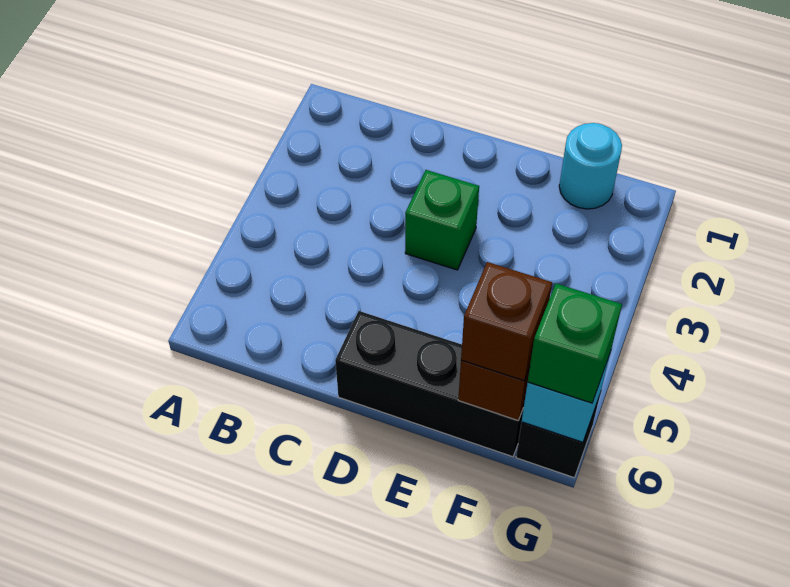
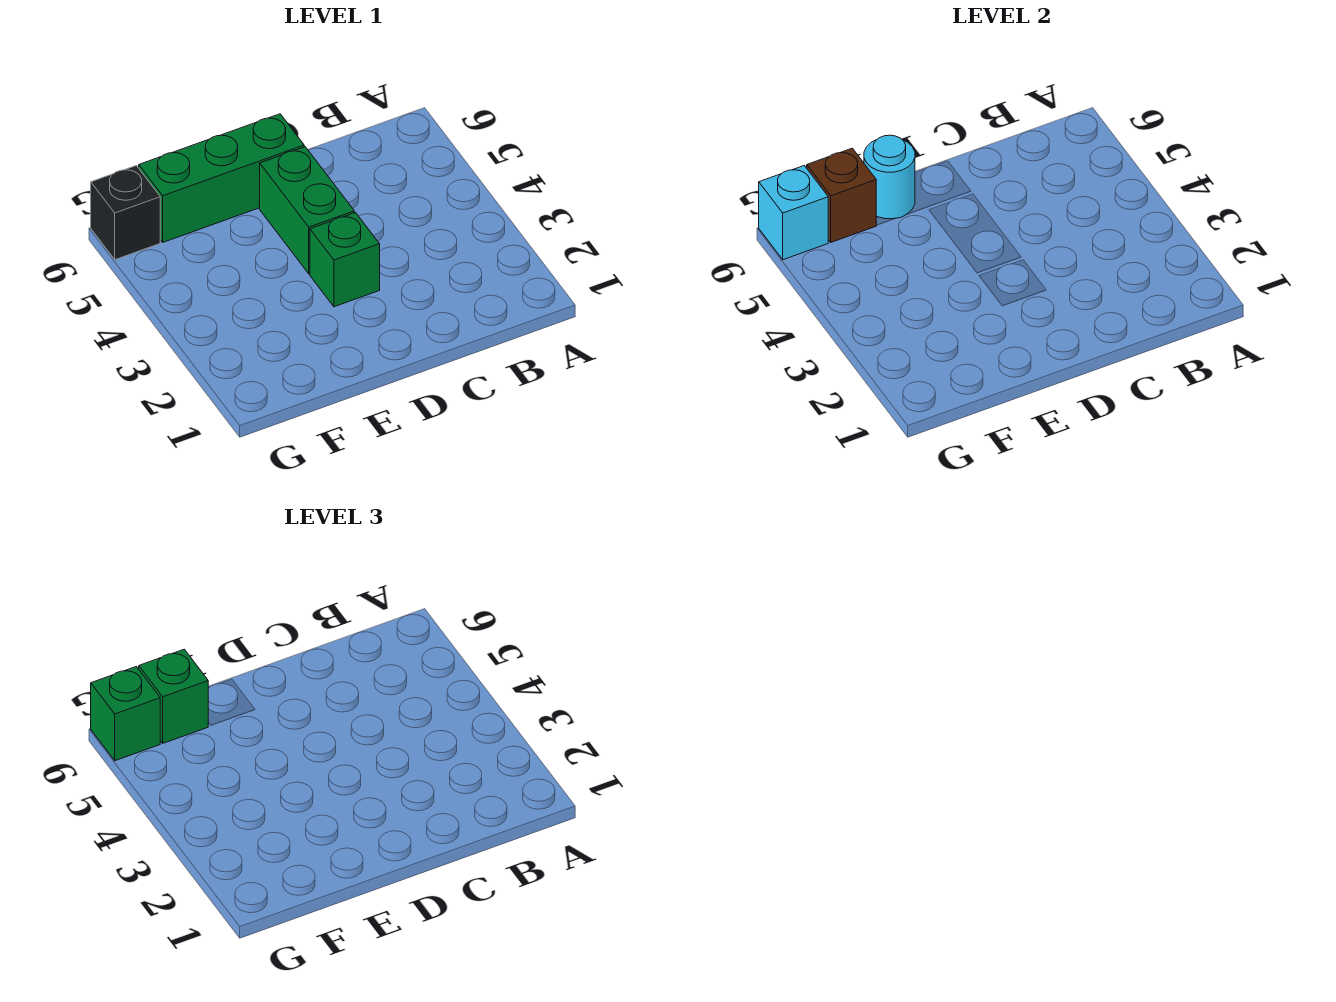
none -> green brick D4:D5 level 1
black brick D6:F6 level 1 -> green brick D6:F6 level 1
cyan round brick F1 level 1 -> cyan round brick E6 level 2
brown brick F6 level 3 -> green brick F6 level 3

